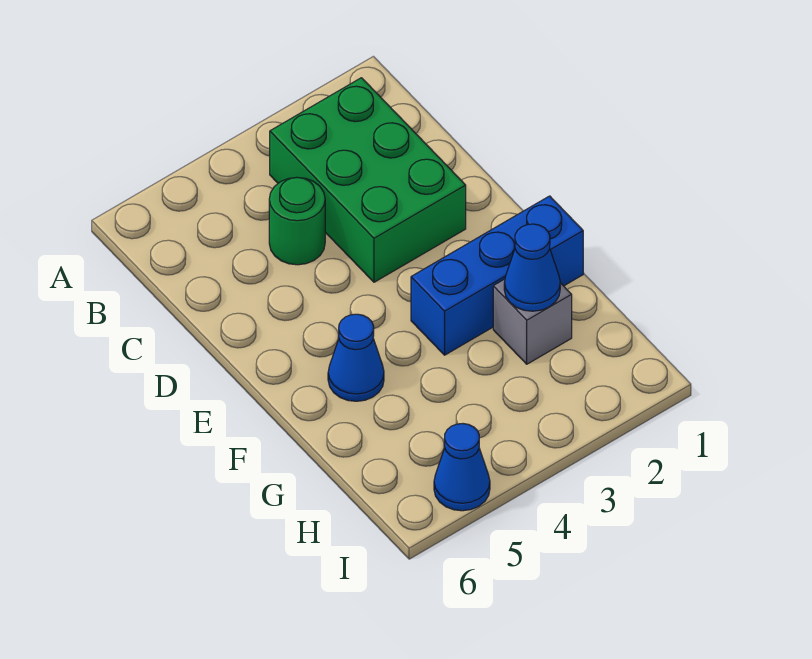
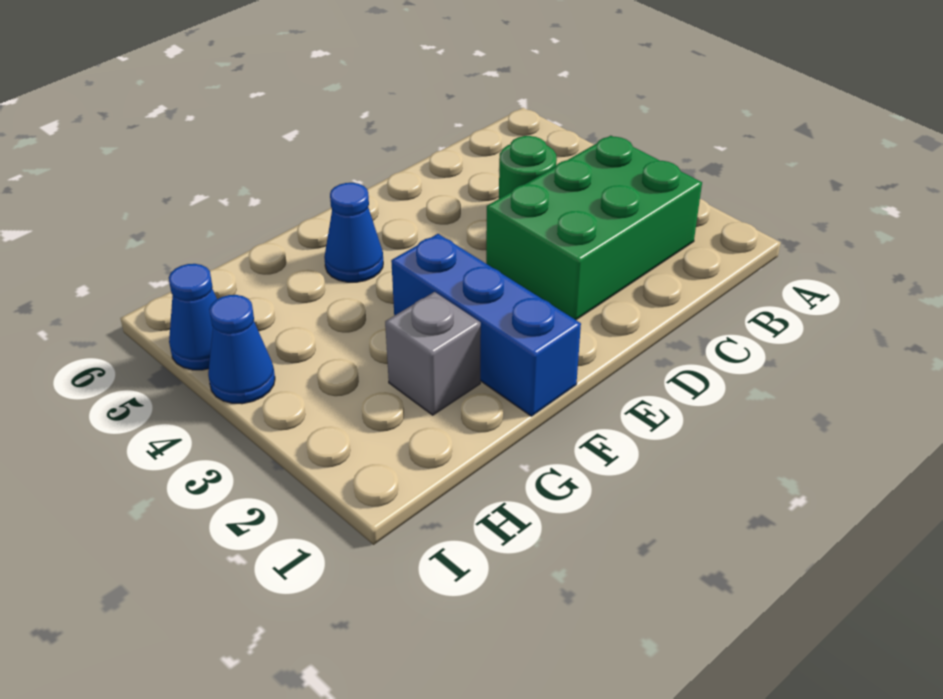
blue cone G2 level 2 -> blue cone I4 level 1

